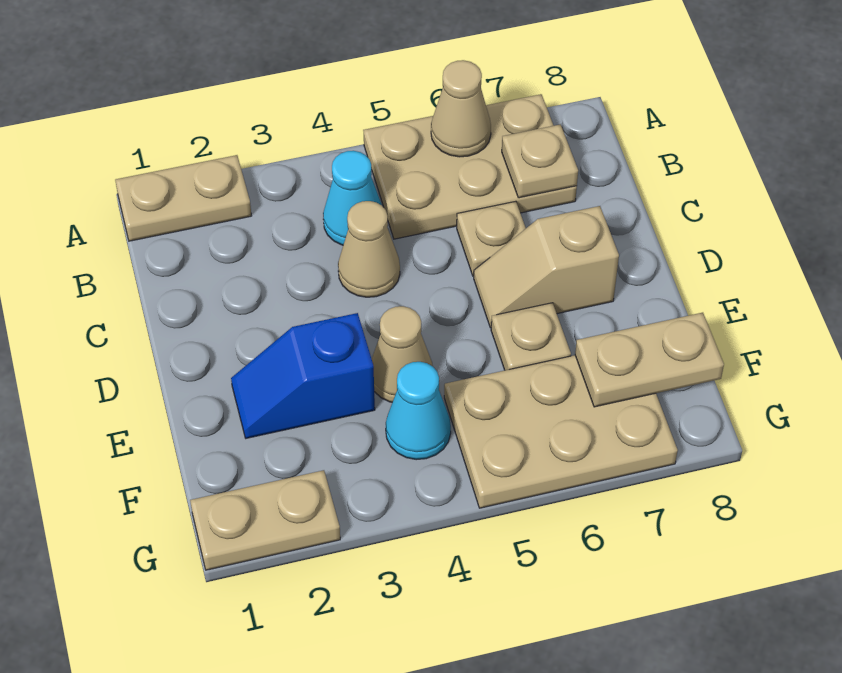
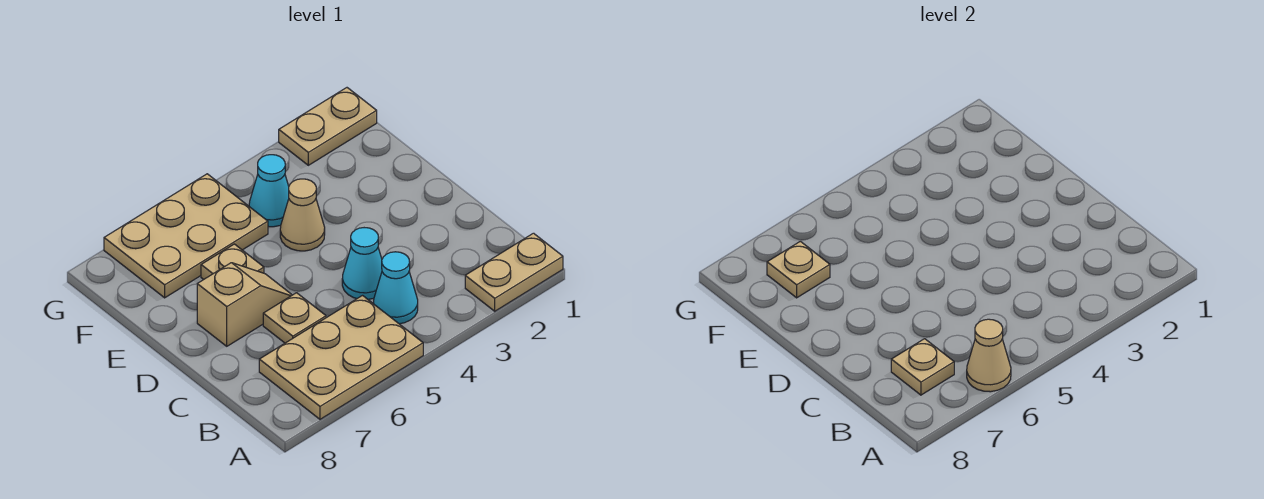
tan cone C4 level 1 -> cyan cone C4 level 1
blue slope E2:E3 level 1 top 3 -> none
tan plate F7:F8 level 2 -> tan plate F7 level 2

